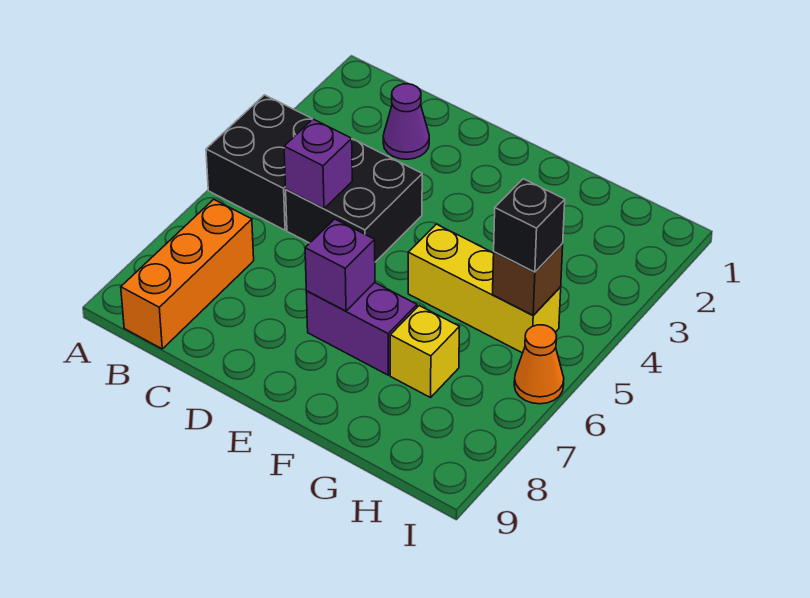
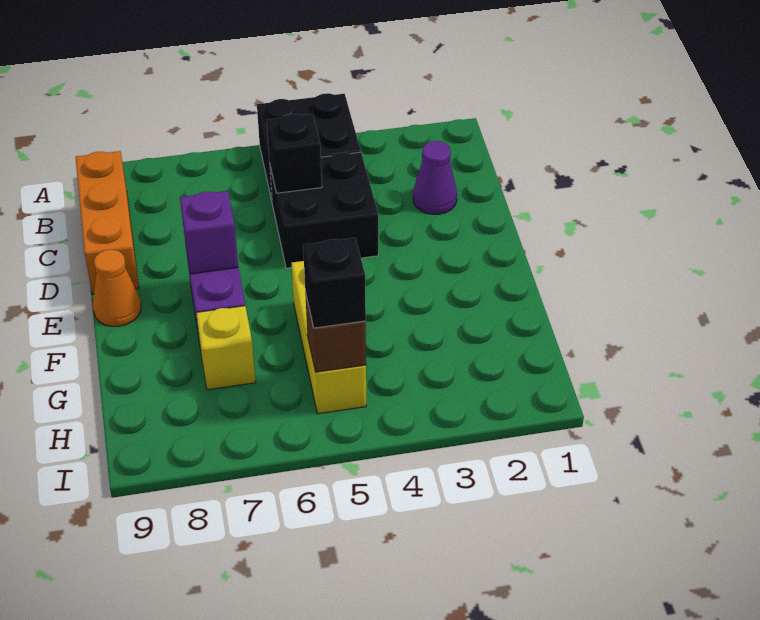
orange brick B7:B9 level 1 -> orange brick B9:D9 level 1
purple brick C5 level 2 -> black brick C5 level 2
orange cone I6 level 1 -> orange cone E9 level 1

